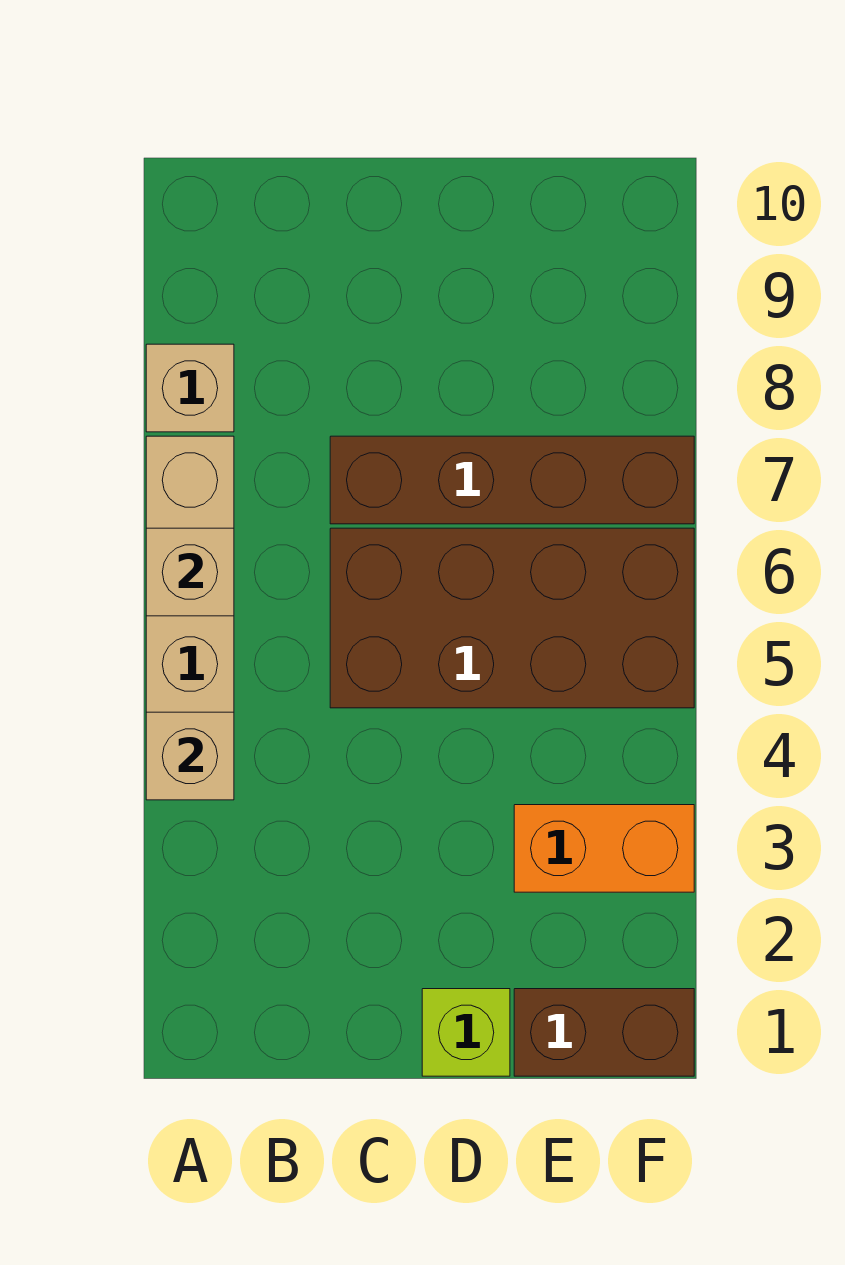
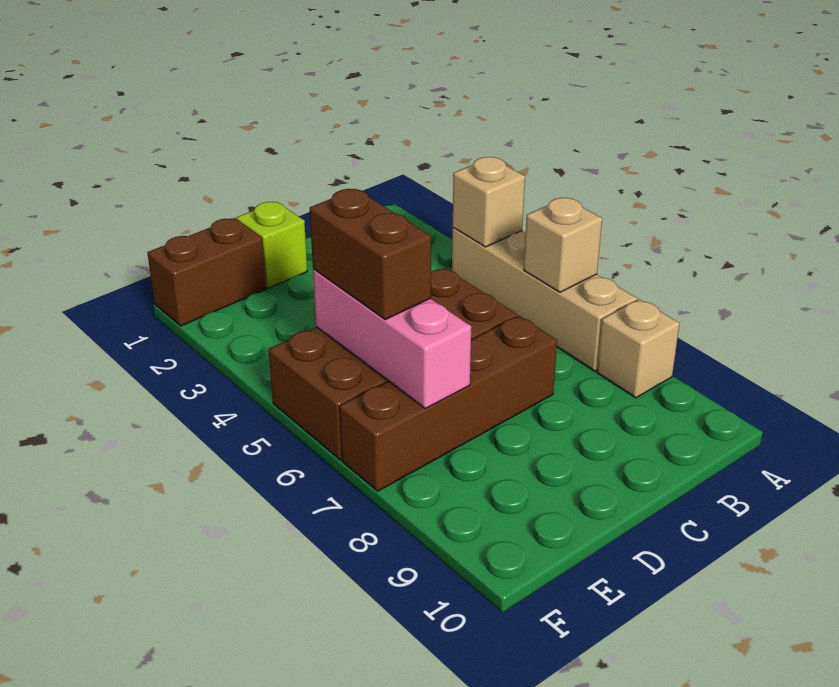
orange brick E3:F3 level 1 -> none
none -> pink brick E5:E7 level 2
none -> brown brick E5:E6 level 3

